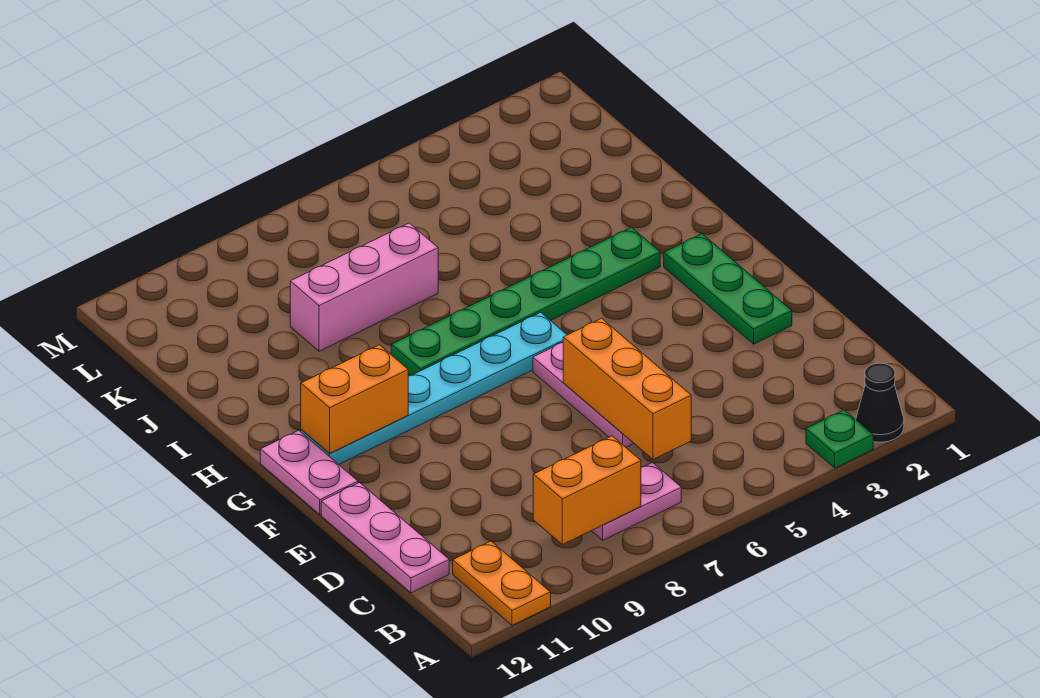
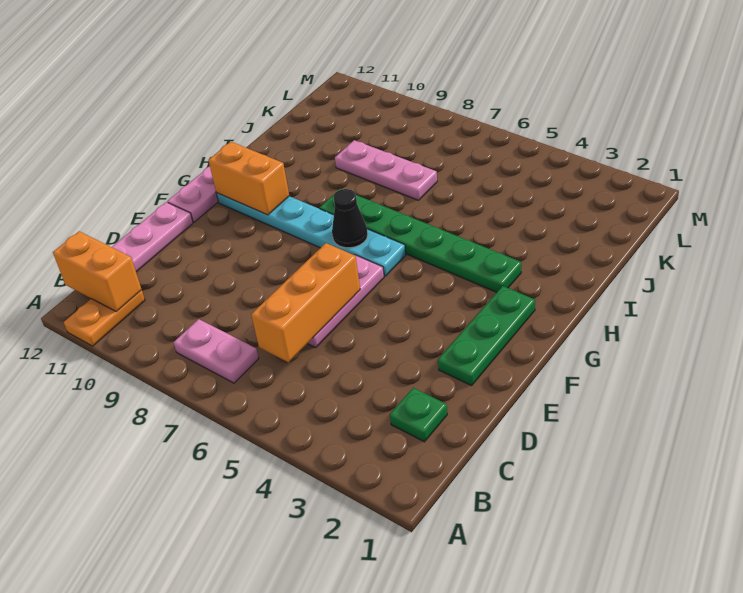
black cone A2 level 1 -> black cone G7 level 2
green plate A3 level 1 -> green plate C2 level 1
orange brick B8:B9 level 2 -> orange brick B11:B12 level 2
pink brick J7:J9 level 1 -> pink plate J7:J9 level 1

